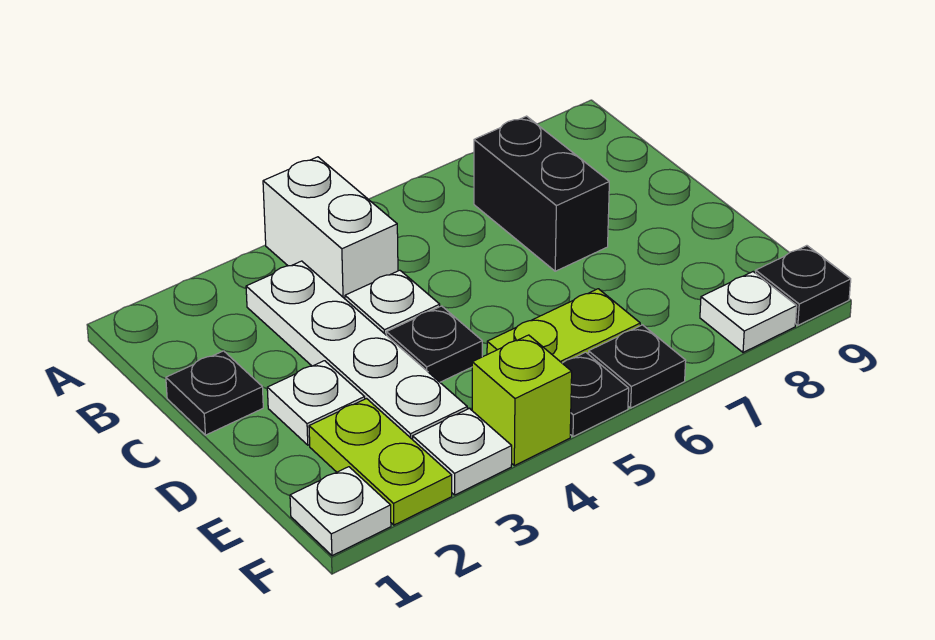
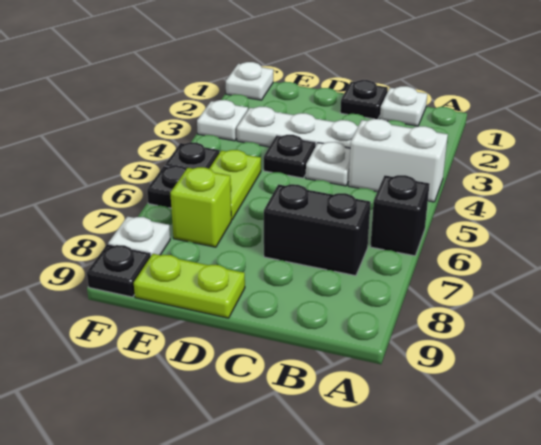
none -> black brick A6 level 1
white plate D2 level 1 -> white plate B1 level 1
lime plate E2:F2 level 1 -> lime plate D9:E9 level 1
lime brick F4 level 1 -> lime brick E7 level 1

